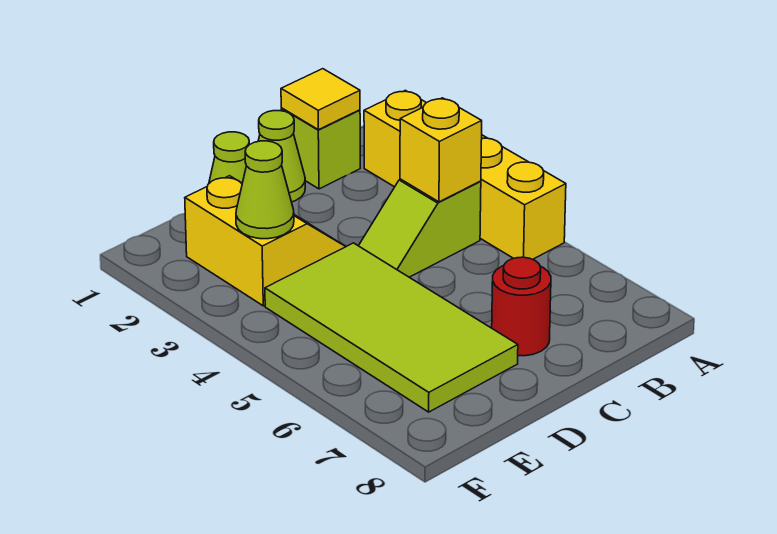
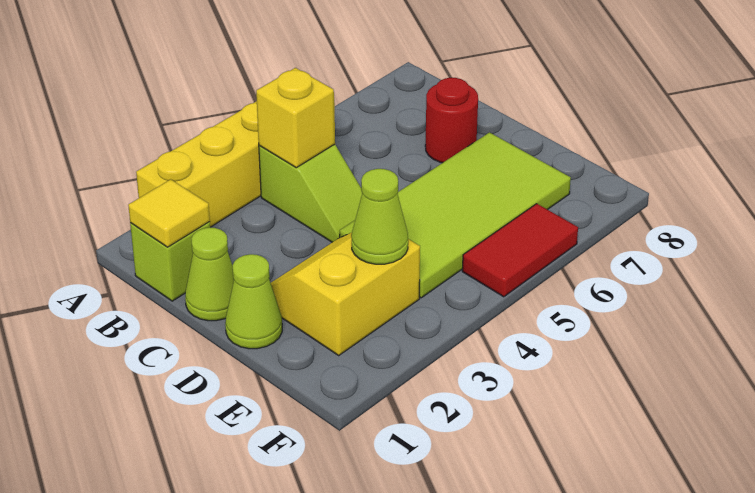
none -> red tile F5:F6 level 1

